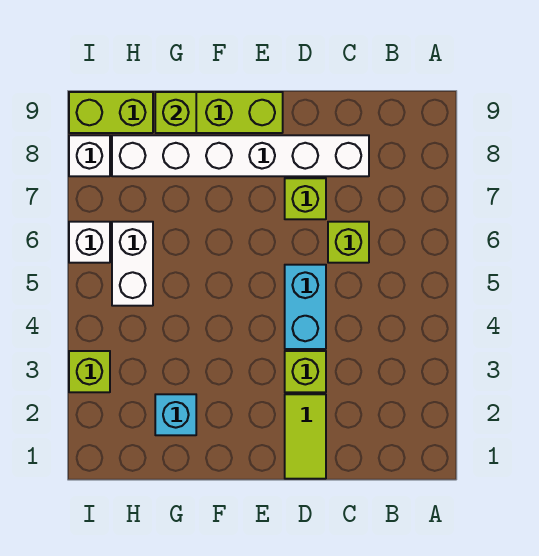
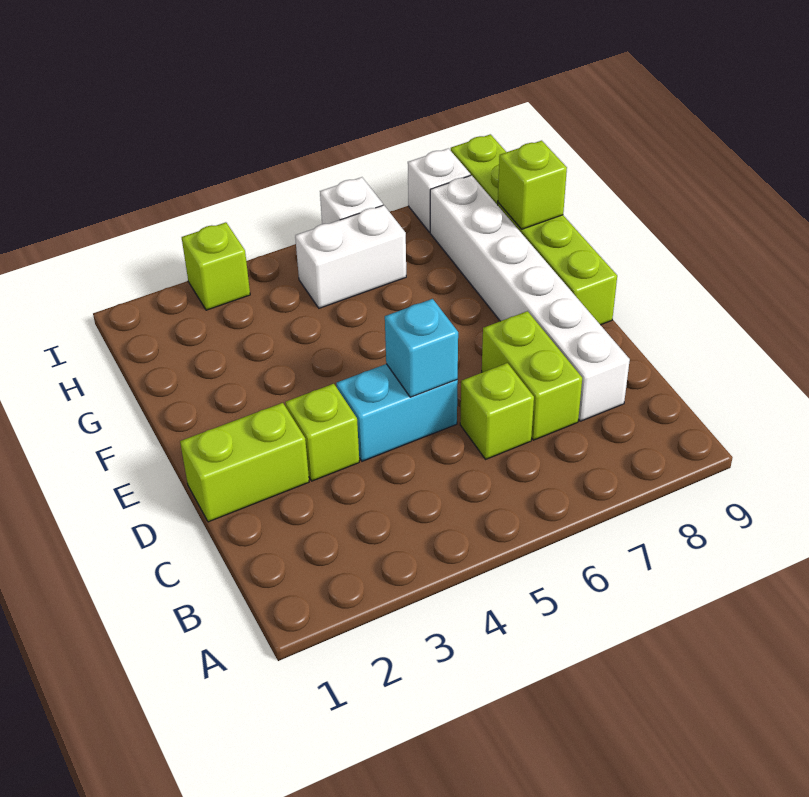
lime tile D1:D2 level 1 -> lime brick D1:D2 level 1
lime brick D7 level 1 -> lime brick C7:D7 level 1
cyan brick G2 level 1 -> cyan brick D5 level 2

